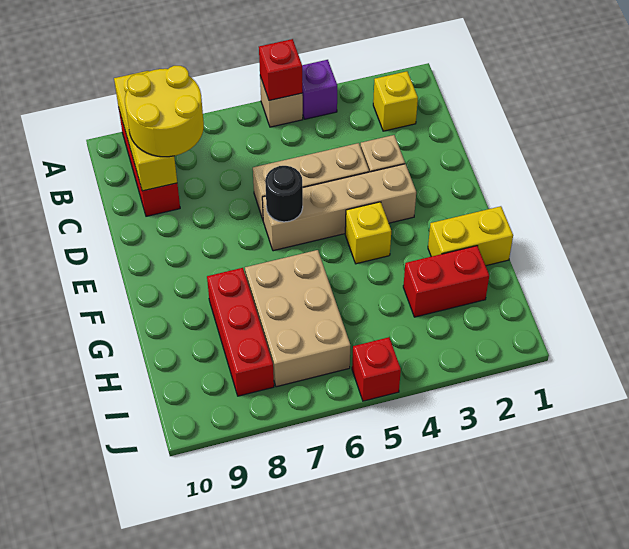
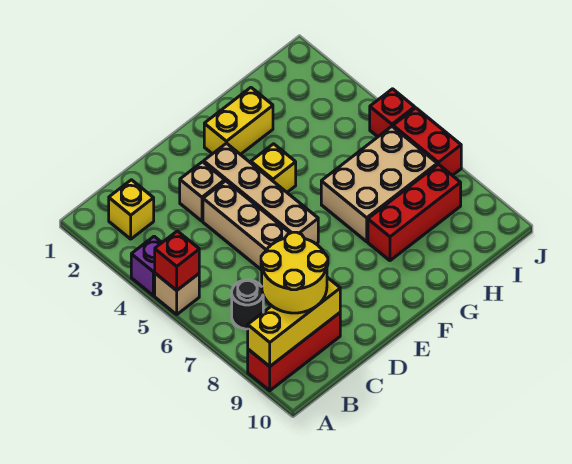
black round brick E6 level 2 -> black round brick B7 level 1
yellow brick G1:G2 level 1 -> yellow brick F2:G2 level 1
red brick H2:H3 level 1 -> red brick J6:J7 level 1

